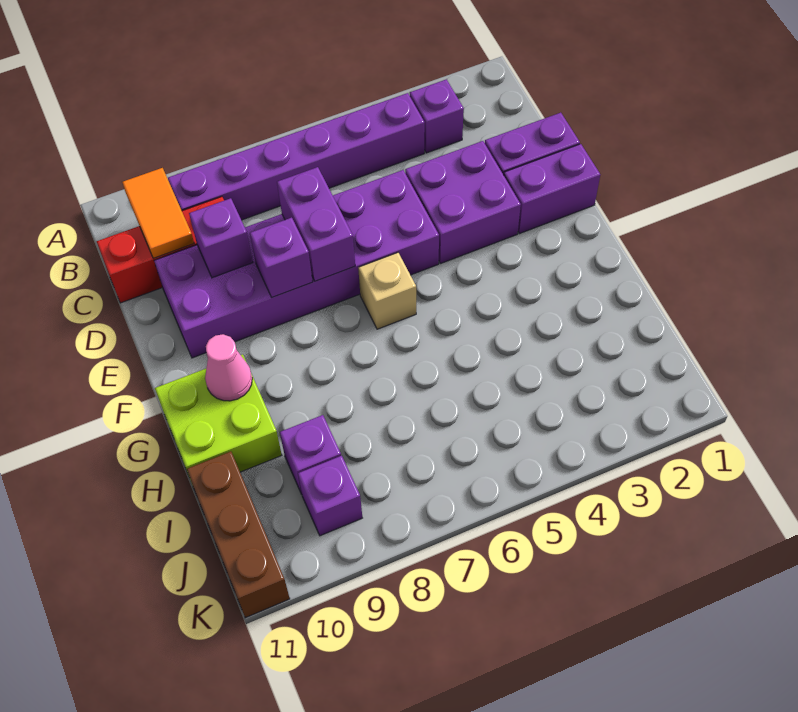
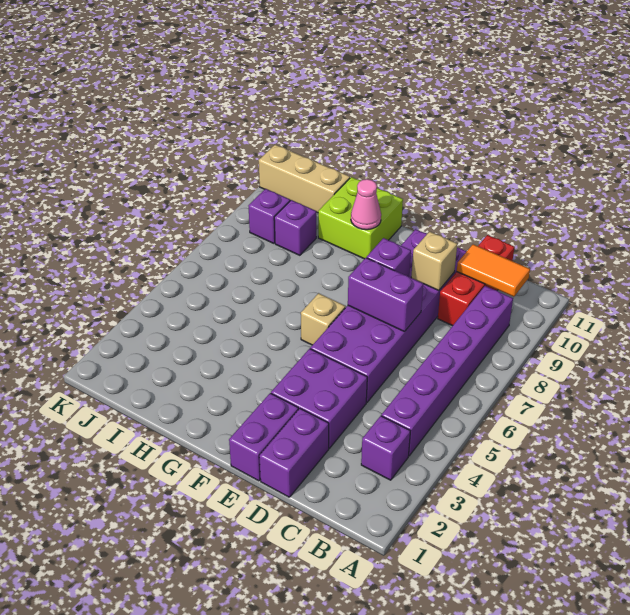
purple brick D9 level 2 -> tan brick D9 level 2
brown brick I11:K11 level 1 -> tan brick I11:K11 level 1

